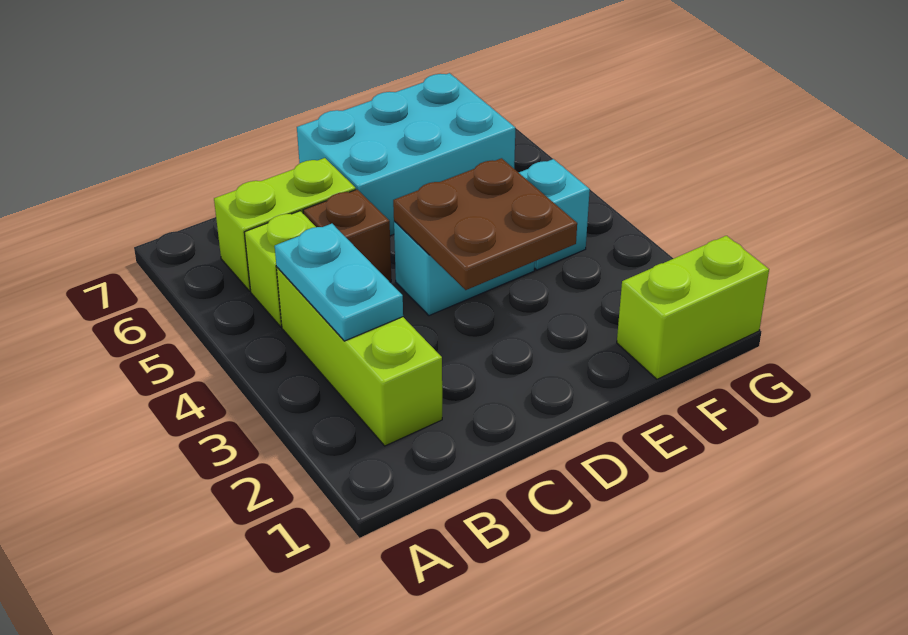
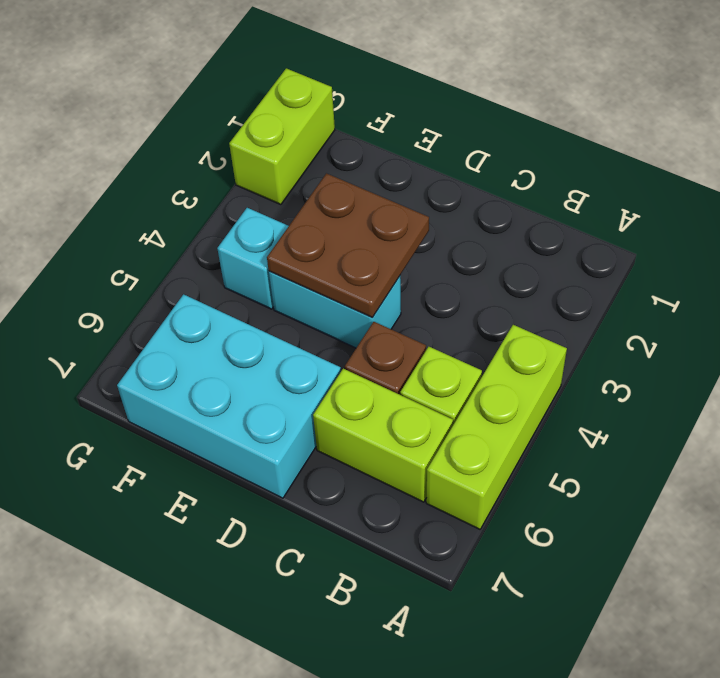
lime brick B2:B4 level 1 -> lime brick A4:A6 level 1
cyan plate B3:B4 level 2 -> none
lime brick F1:G1 level 1 -> lime brick G1:G2 level 1

